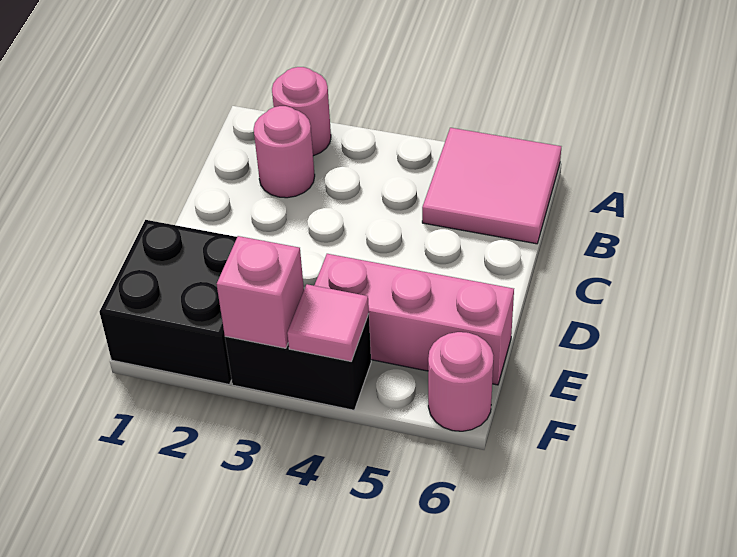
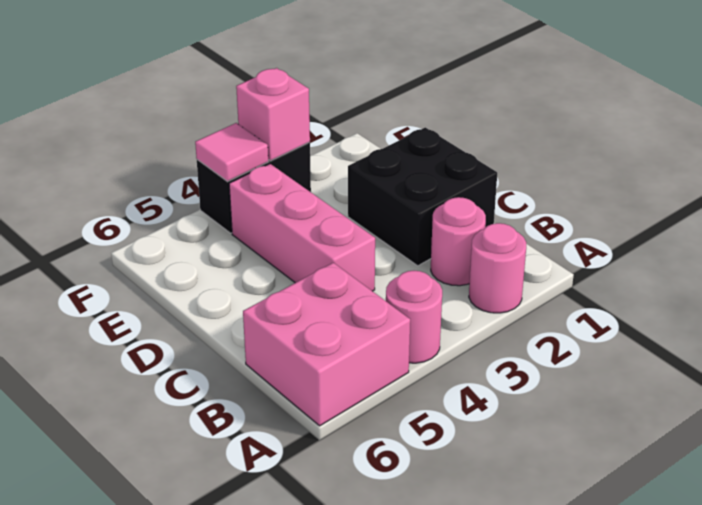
pink tile A5:B6 level 1 -> pink brick A5:B6 level 1
black brick E1:F2 level 1 -> black brick C1:D2 level 1
pink brick E4:E6 level 1 -> pink brick C4:E4 level 1
pink round brick F6 level 1 -> pink round brick A4 level 1

